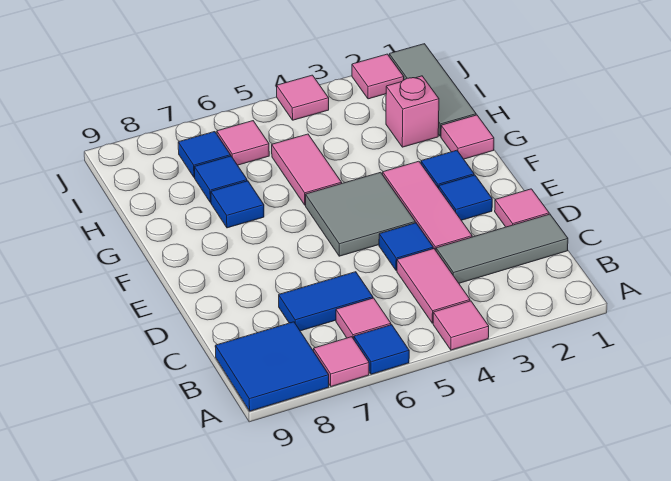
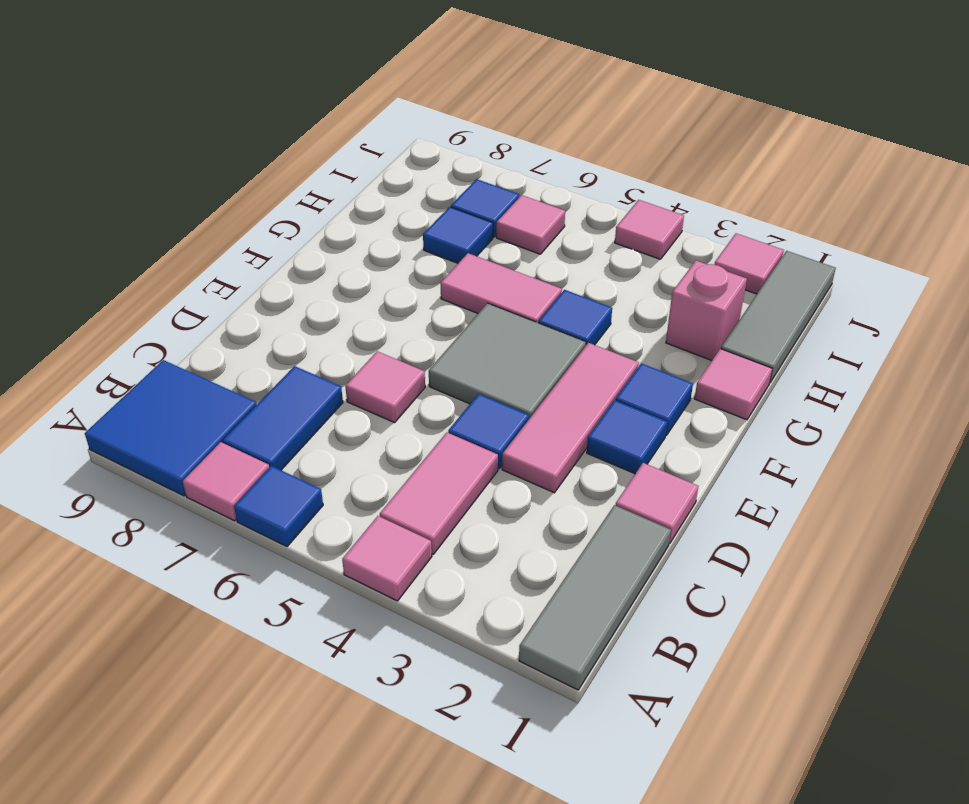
pink tile B6 level 1 -> pink tile D6 level 1
grey tile C1:C3 level 1 -> grey tile A1:C1 level 1
blue tile C6:C7 level 1 -> blue tile B7:C7 level 1
pink tile G5:H5 level 1 -> pink tile G5:G6 level 1
blue tile G7 level 1 -> blue tile G4 level 1

